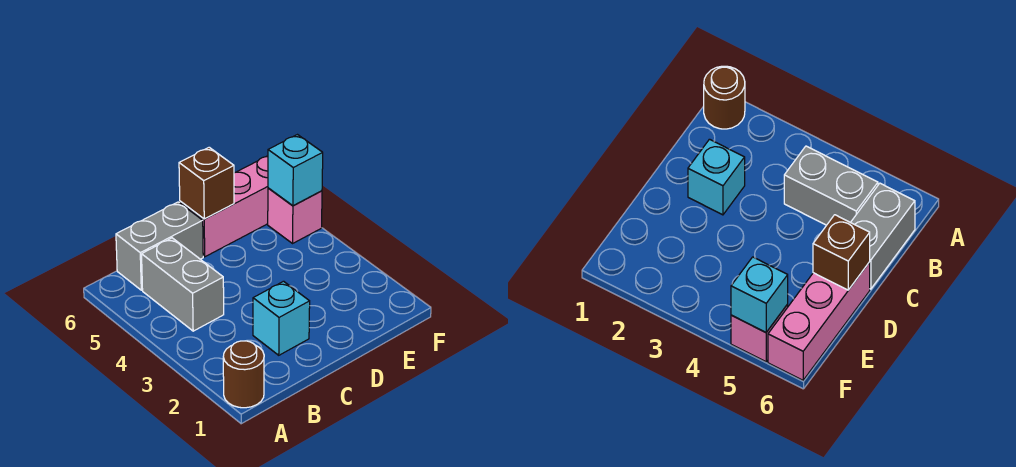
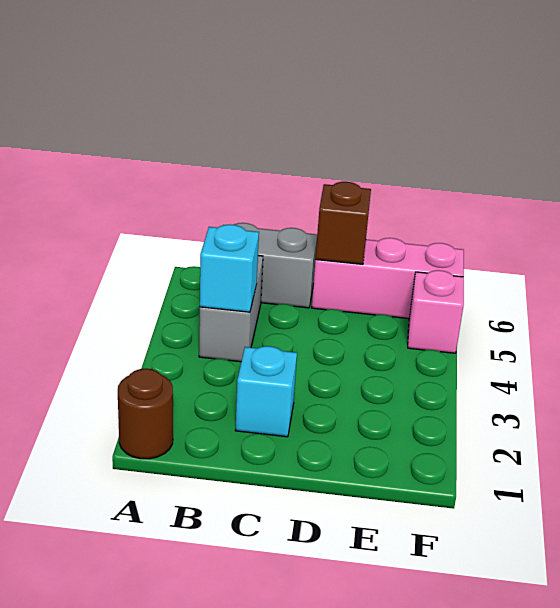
cyan brick F5 level 2 -> cyan brick B4 level 2

